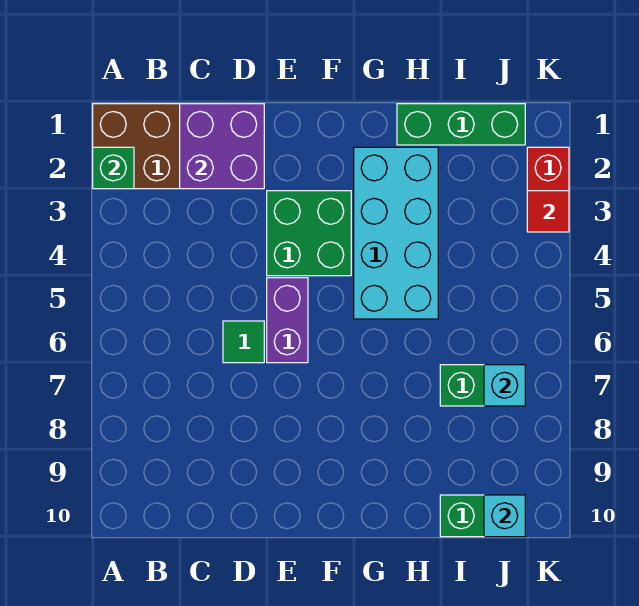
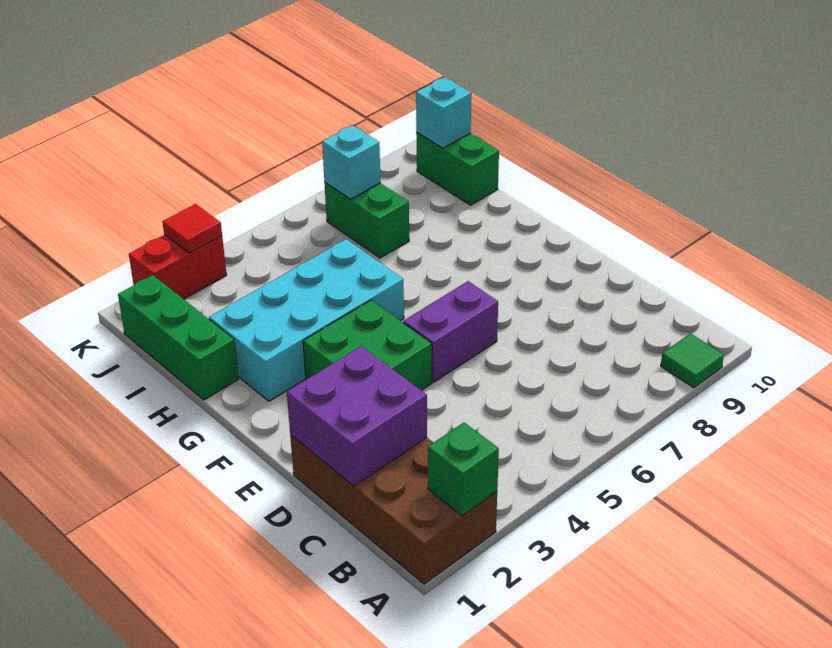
green tile D6 level 1 -> green tile A9 level 1

